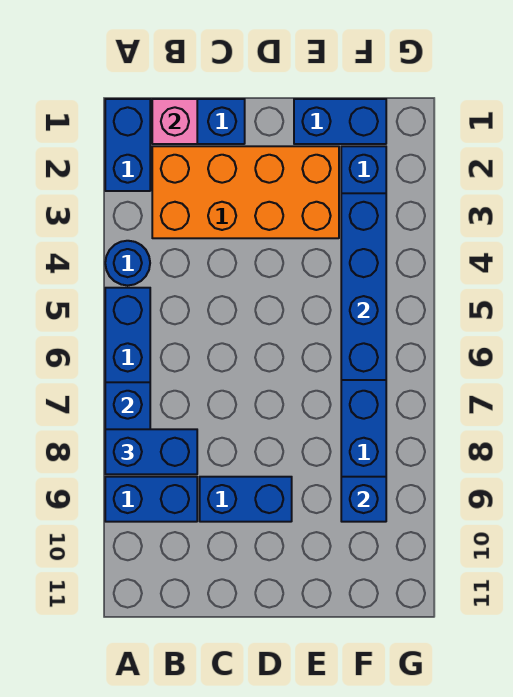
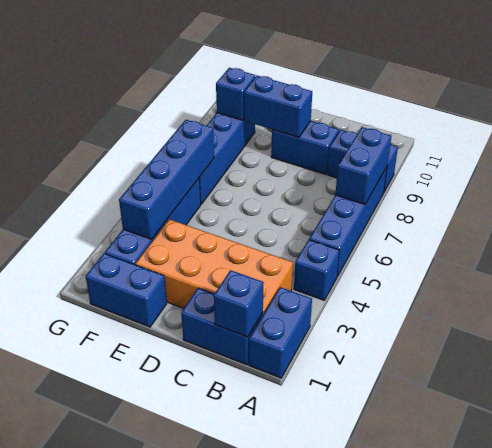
blue round brick A4 level 1 -> blue brick A4 level 1
blue brick A8:B8 level 3 -> blue brick D9:E9 level 2
pink brick B1 level 2 -> blue brick B1 level 2

